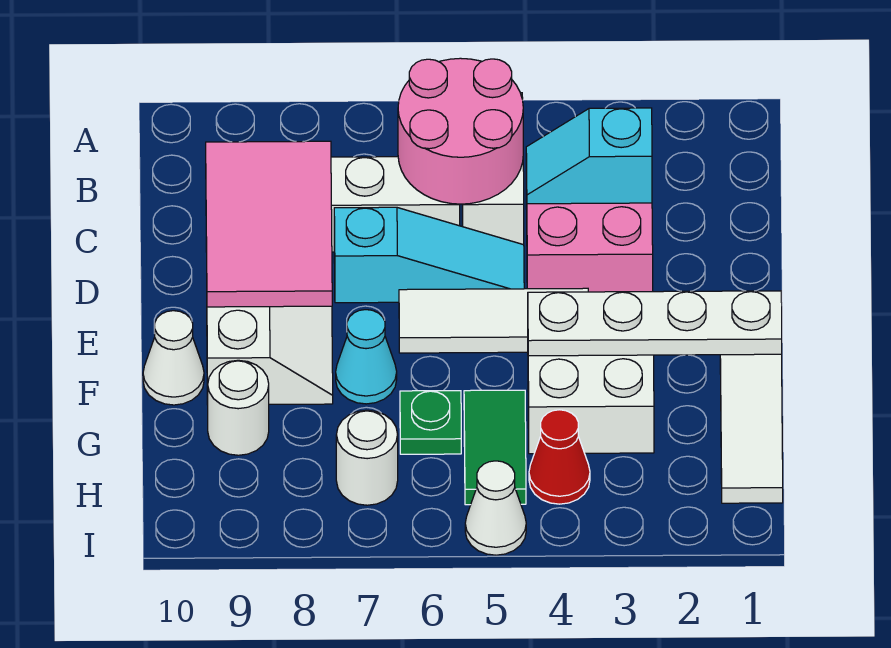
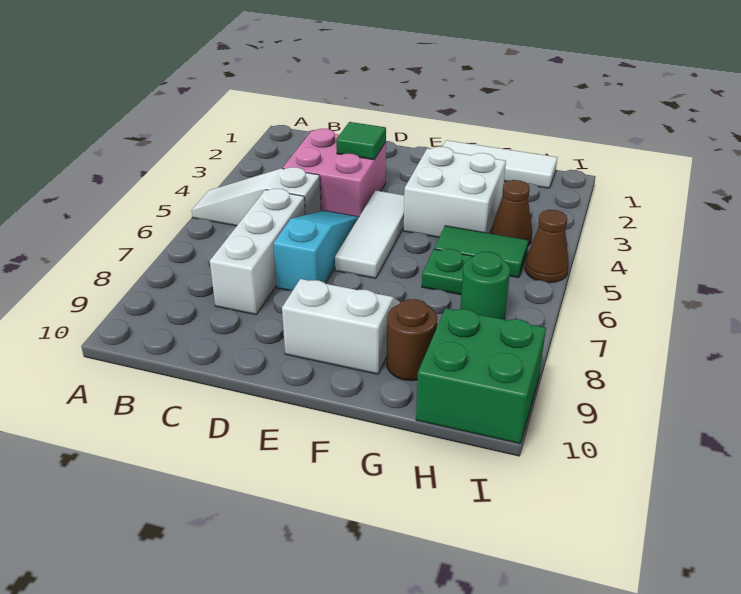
pink round brick B5:C6 level 2 -> none
cyan slope C3:C4 level 2 top 3 -> none
pink tile C8:E9 level 2 -> none
none -> green tile D3 level 2
white plate F1:F4 level 2 -> none
cyan cone F7 level 1 -> none
white cone F10 level 1 -> none
white round brick G9 level 1 -> brown round brick G9 level 1
red cone H4 level 1 -> brown cone H4 level 1
white round brick H7 level 1 -> green round brick H7 level 1
none -> green brick H9:I10 level 1
white cone I5 level 1 -> brown cone I5 level 1

